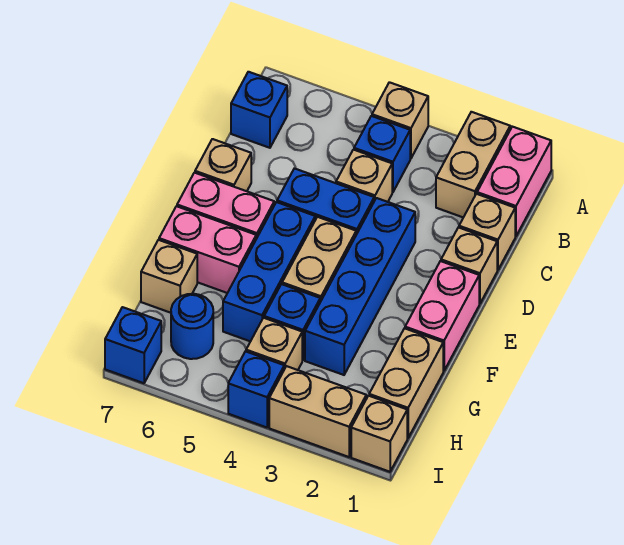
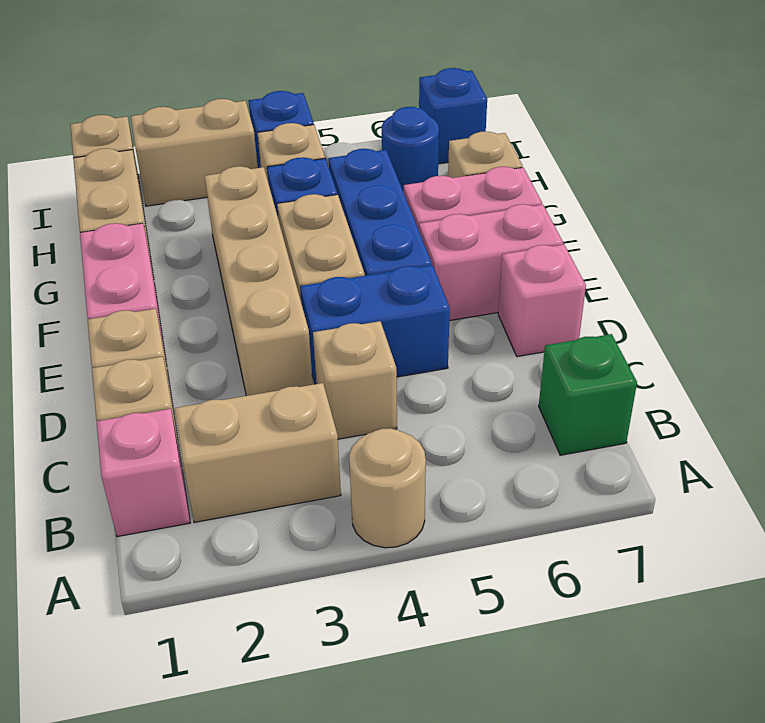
pink brick A1:B1 level 1 -> pink brick B1 level 1
tan brick A2:B2 level 1 -> tan brick B2:B3 level 1
tan brick A4 level 1 -> tan round brick A4 level 1
blue brick B4 level 1 -> none
blue brick B7 level 1 -> green brick B7 level 1
blue brick D3:G3 level 1 -> tan brick D3:G3 level 1
tan brick D7 level 1 -> pink brick D7 level 1

